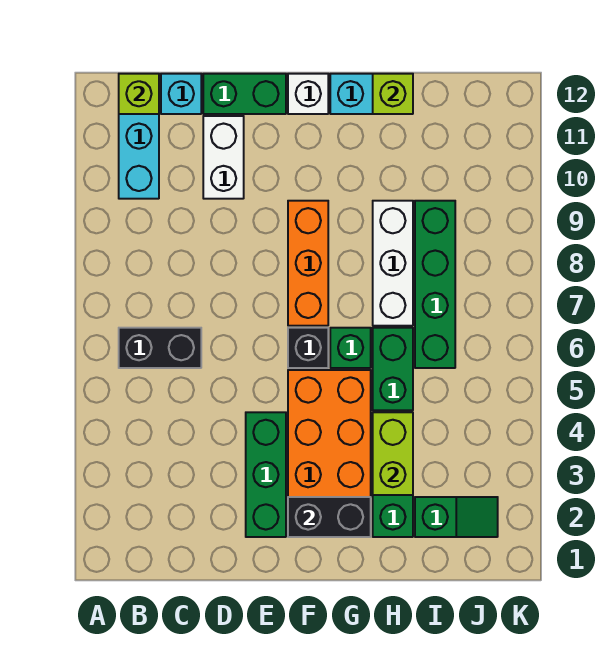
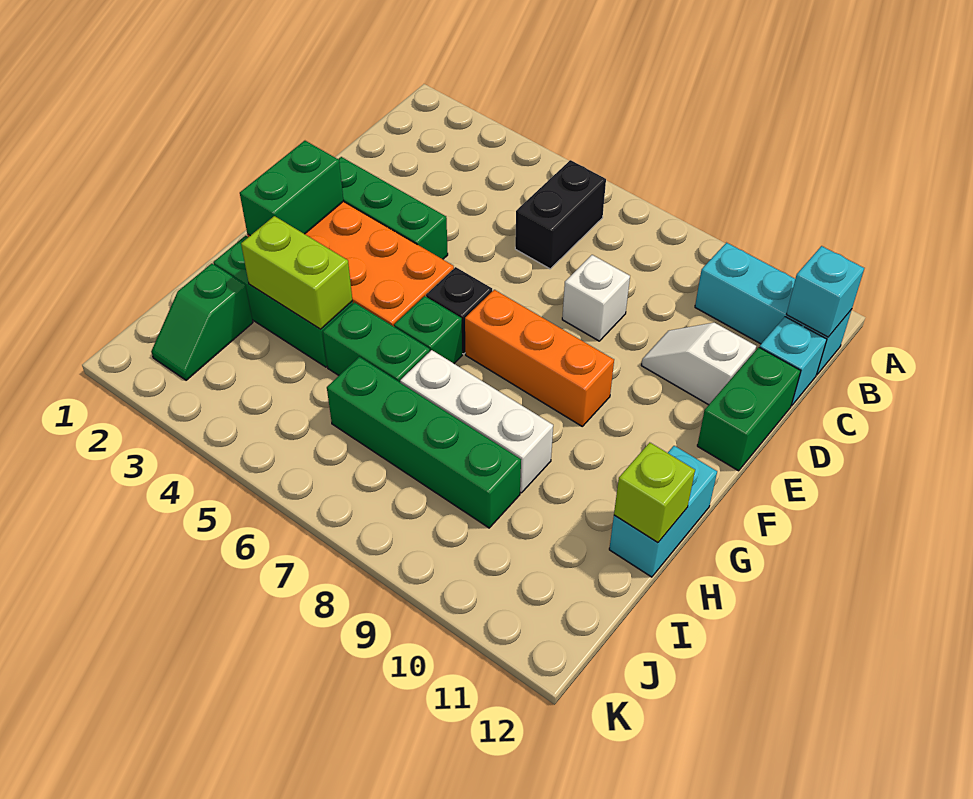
lime brick B12 level 2 -> cyan brick B12 level 2
white brick D10:D11 level 1 -> white slope D10:D11 level 1 top 11
black brick F2:G2 level 2 -> green brick F2:G2 level 2
white brick F12 level 1 -> white brick D8 level 1

